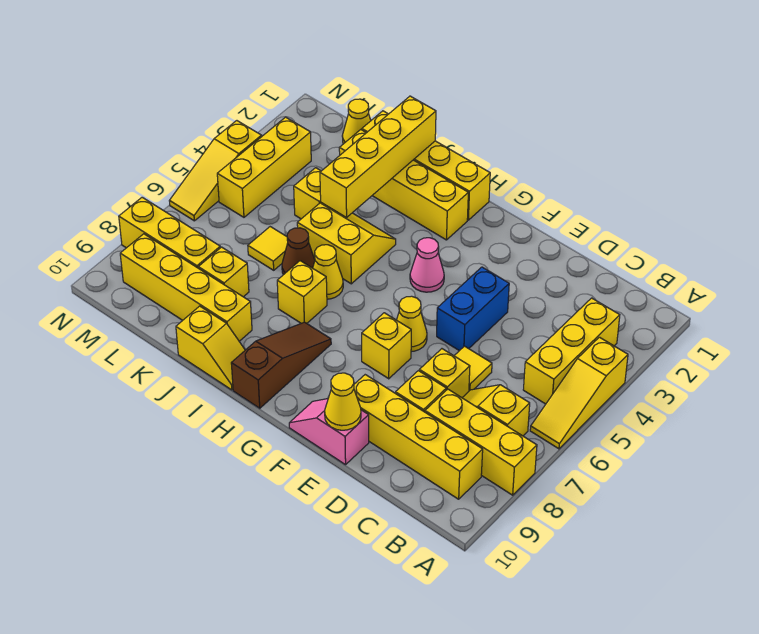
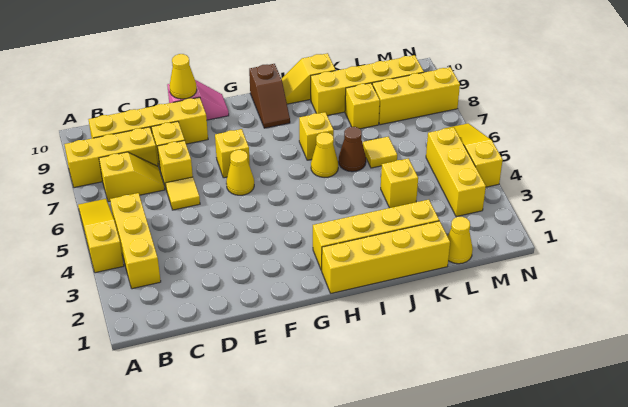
blue brick E4:E5 level 1 -> none
pink cone G4 level 1 -> none
brown slope H8:H10 level 1 top 10 -> brown slope H9:H10 level 1 top 10
yellow slope I4:J5 level 1 top 5 -> none
yellow brick J1:J4 level 2 -> none

